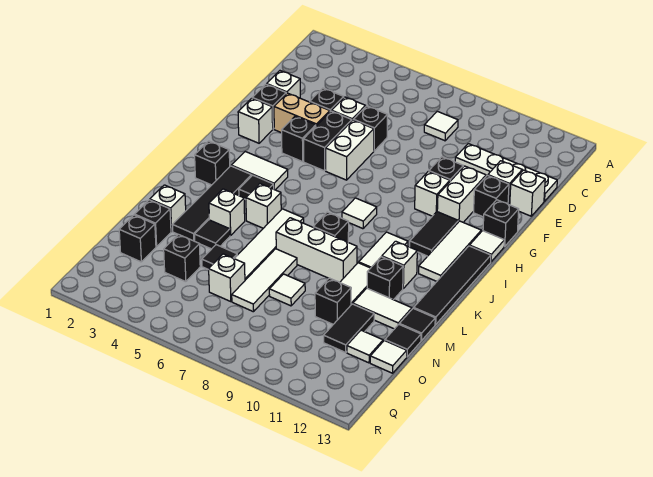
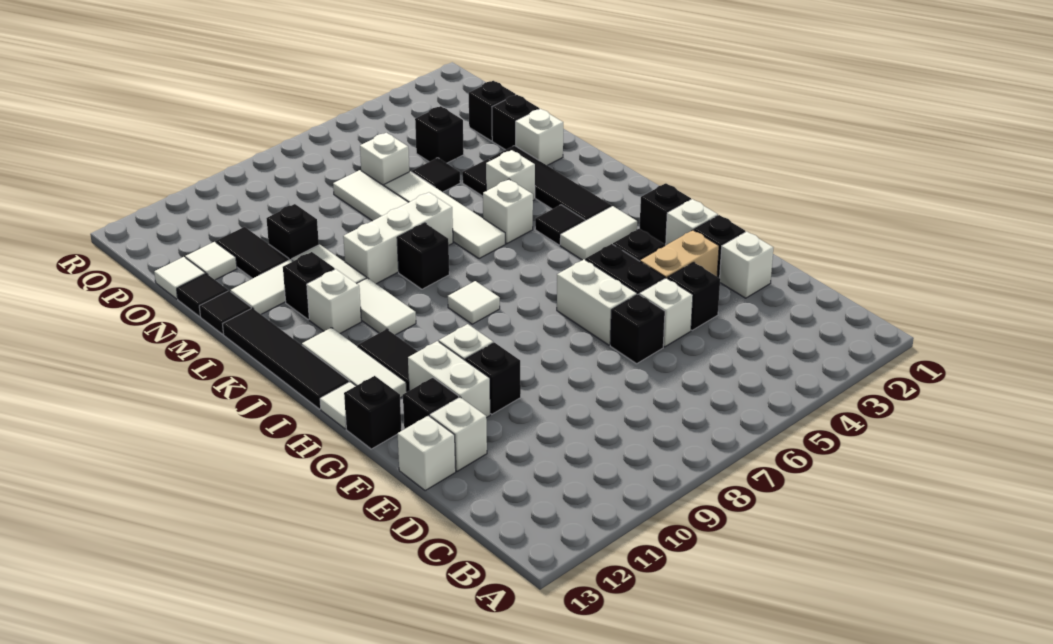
white tile C8 level 1 -> none
white plate D10:D13 level 1 -> none
black brick J2 level 1 -> black brick H2 level 1
white tile N8 level 1 -> none

